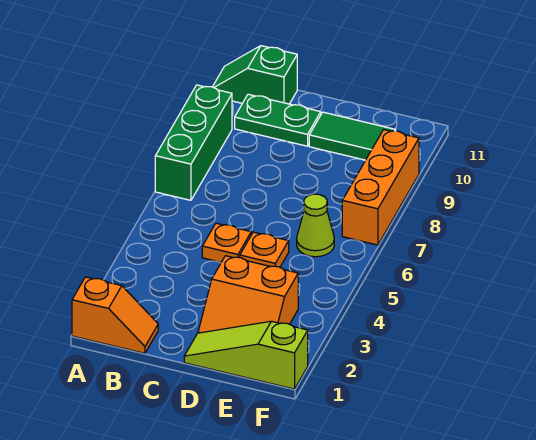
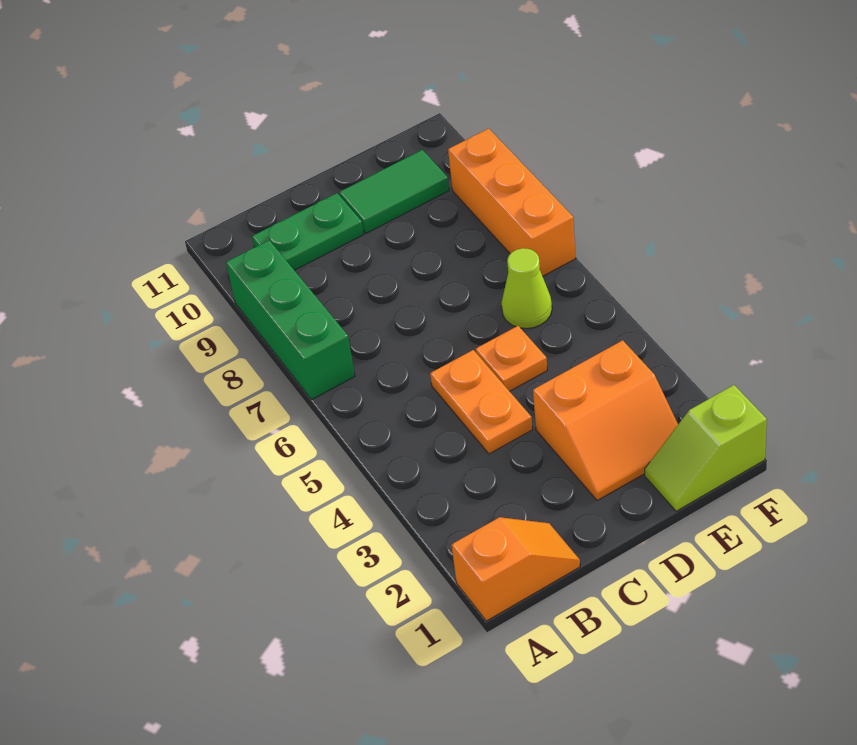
green slope A11:B11 level 1 top B -> none
orange plate C5 level 1 -> orange plate C4:C5 level 1
lime slope D1:F1 level 1 top F -> lime slope E1:F1 level 1 top F

